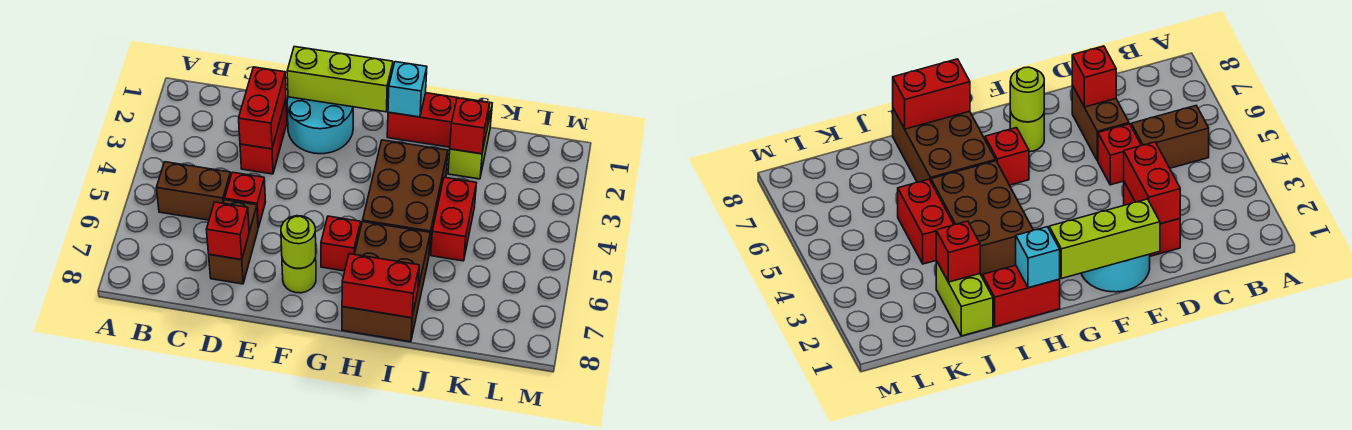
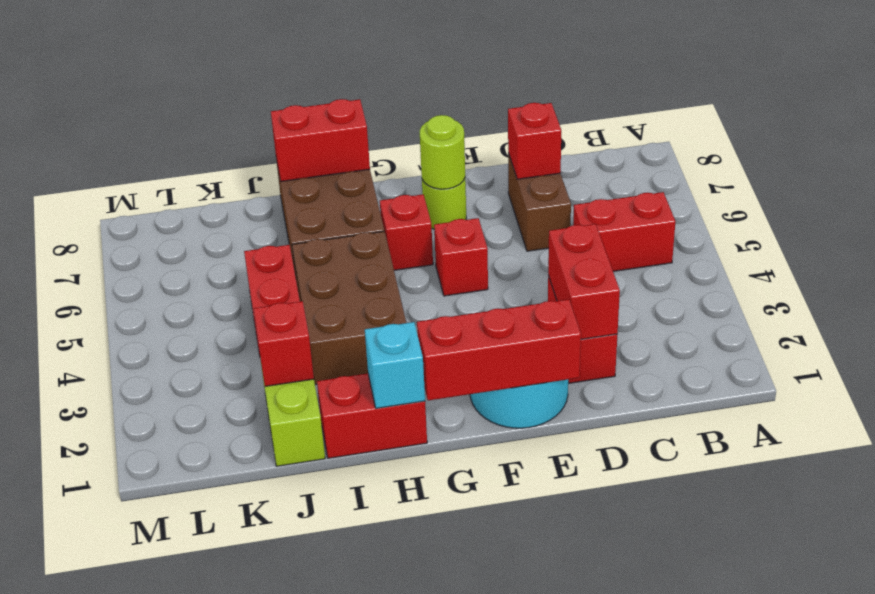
brown brick B5:C5 level 1 -> red brick B5:C5 level 1
red brick D5 level 1 -> red brick F5 level 1
lime brick E1:G1 level 2 -> red brick E1:G1 level 2

